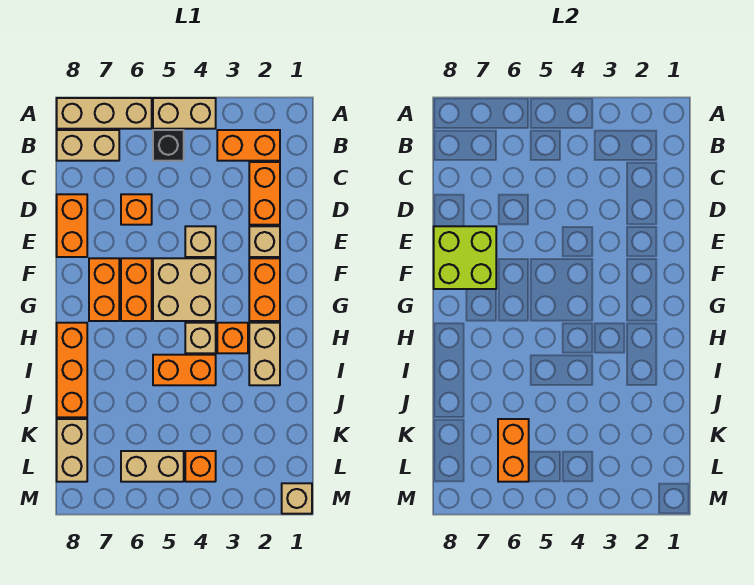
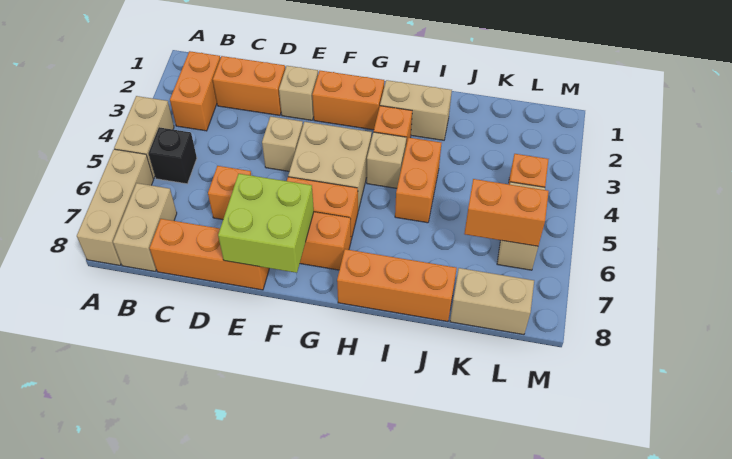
orange brick D8:E8 level 1 -> orange brick C8:E8 level 1
tan brick M1 level 1 -> none

